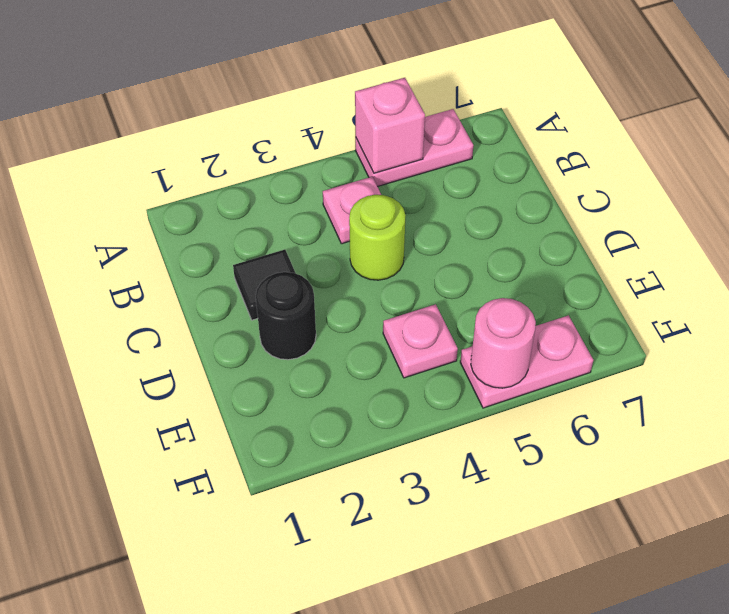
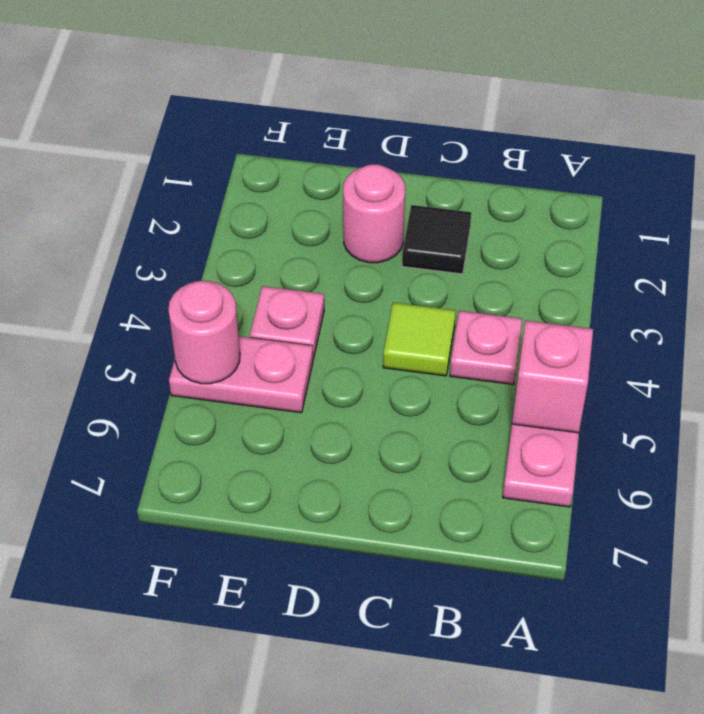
lime round brick C4 level 1 -> lime tile C4 level 1
black round brick D2 level 1 -> pink round brick D2 level 1
pink plate F5:F6 level 1 -> pink plate E5:F5 level 1

